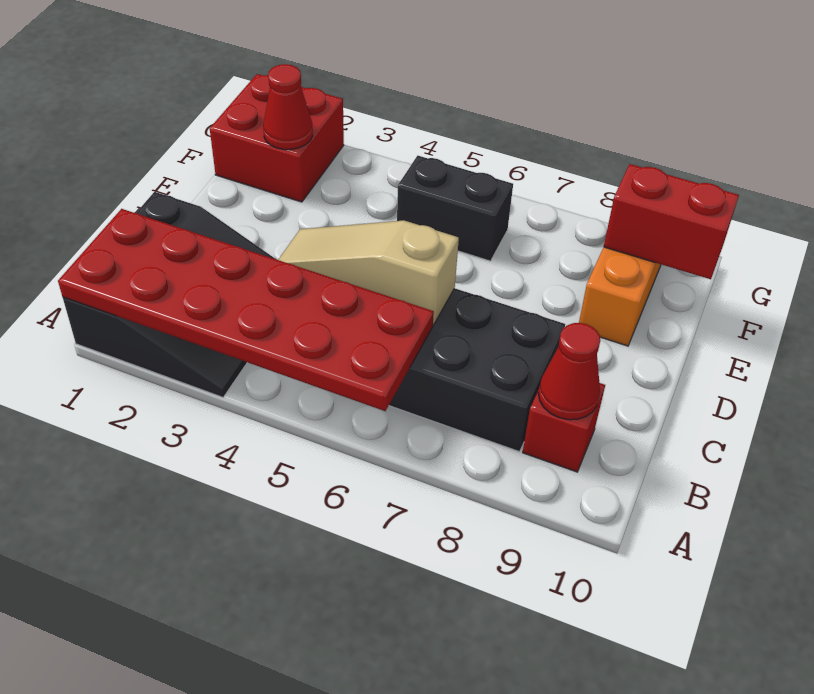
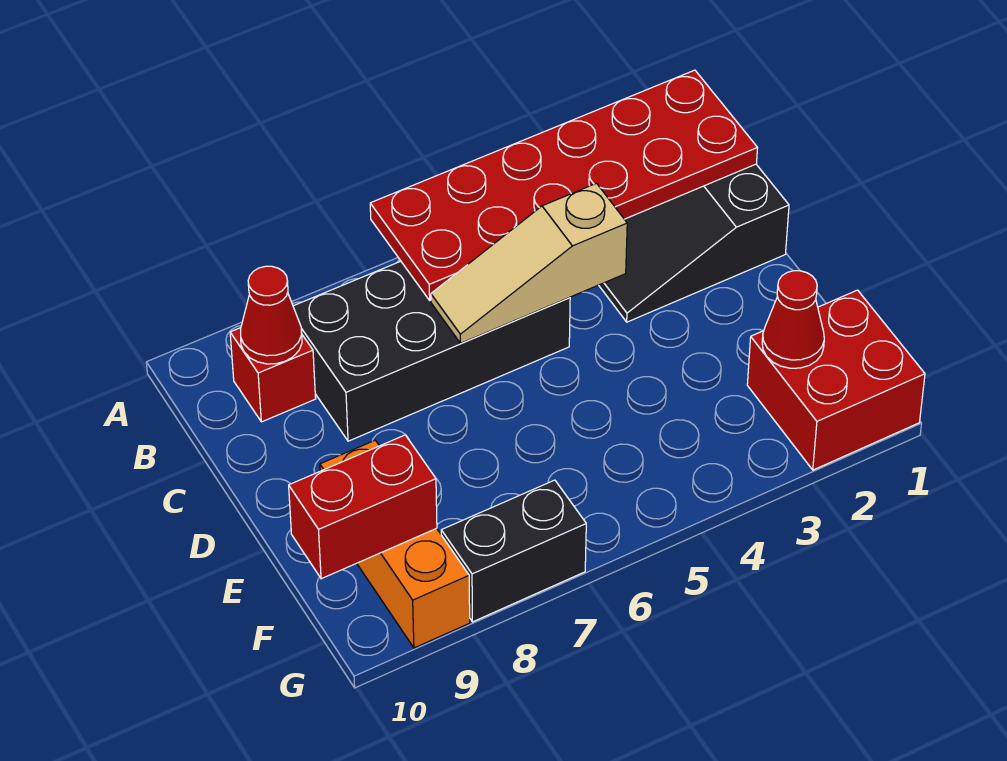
tan slope C4:C6 level 2 top 6 -> tan slope C4:C6 level 2 top 4
black brick F5:F6 level 1 -> black brick G7:G8 level 1

